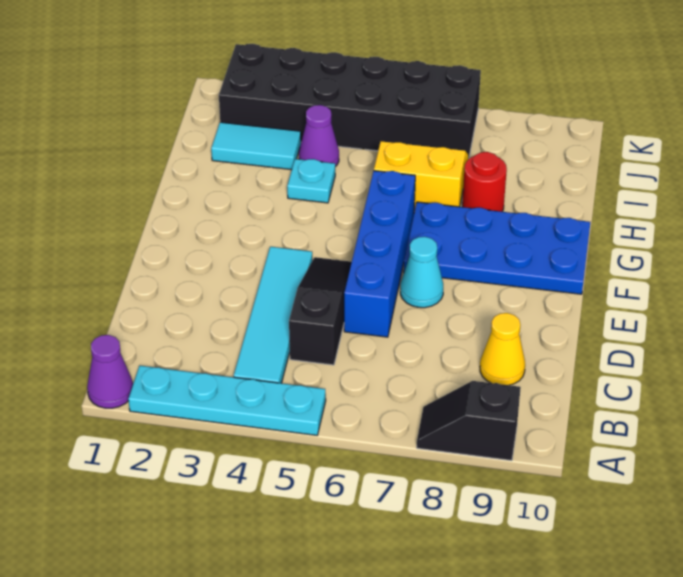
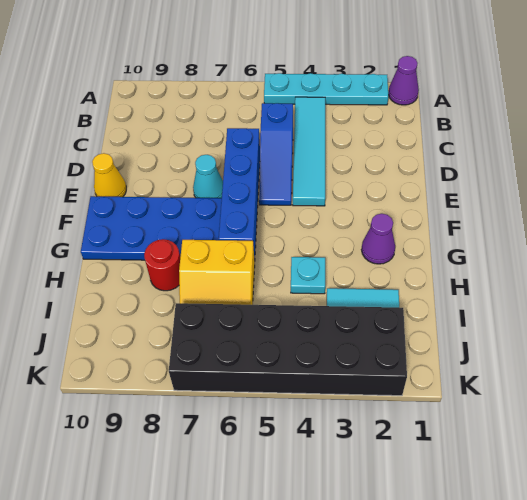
black slope A8:A9 level 1 top 9 -> none
black slope C5:E5 level 1 top C -> blue slope C5:E5 level 1 top C
yellow cone C9 level 1 -> yellow cone E10 level 1
purple cone I4 level 1 -> purple cone G2 level 1

